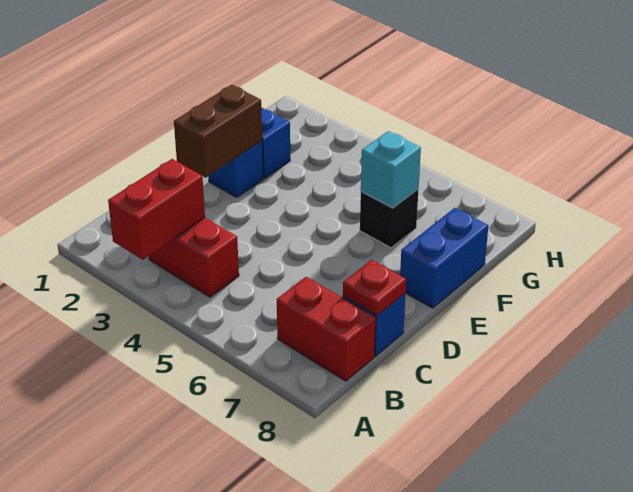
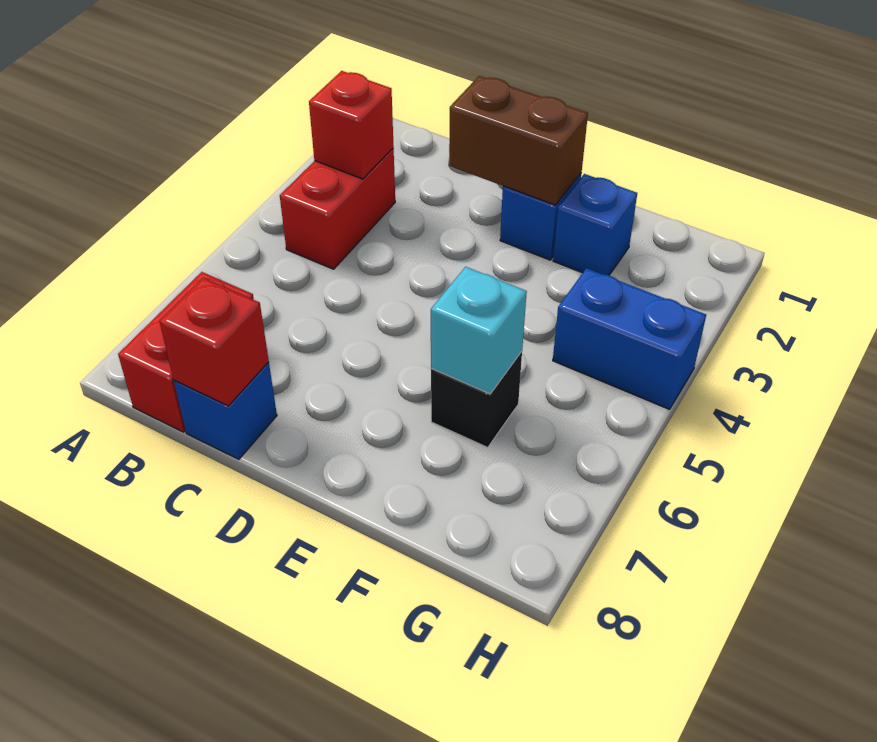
red brick A3:B3 level 2 -> red brick B3 level 2
red plate C8 level 2 -> red brick C8 level 2
blue brick E8:F8 level 1 -> blue brick G4:H4 level 1

